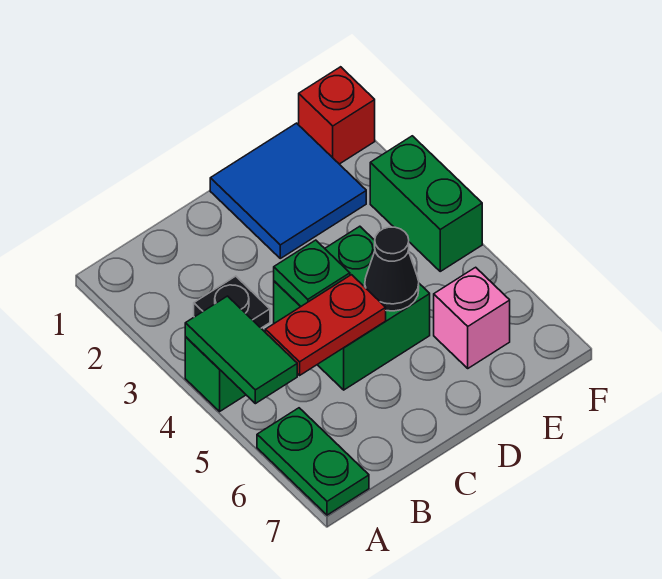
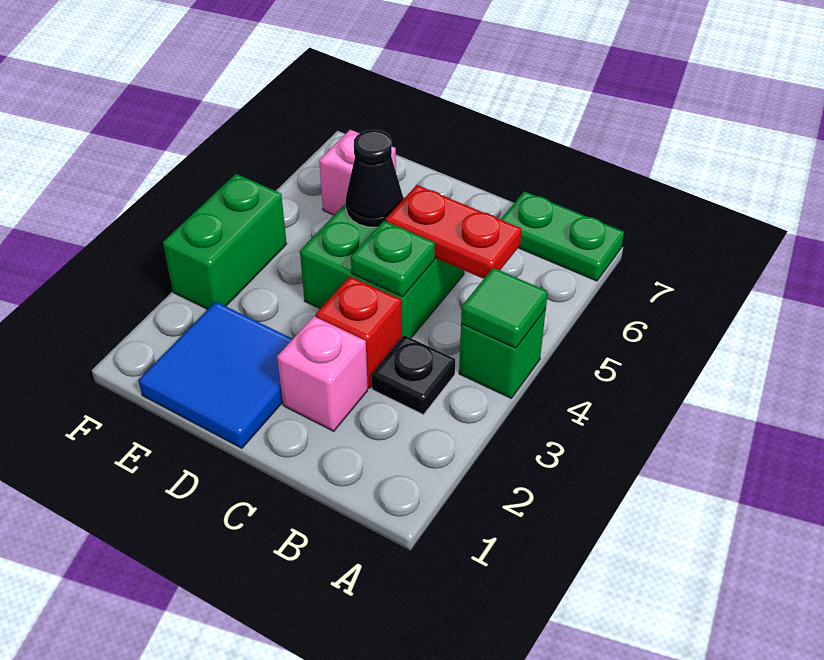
green tile A4:A5 level 2 -> green tile A4 level 2
green plate A6:A7 level 1 -> green plate A7:B7 level 1
none -> pink brick C2 level 1
red brick F1 level 1 -> red brick C3 level 1

